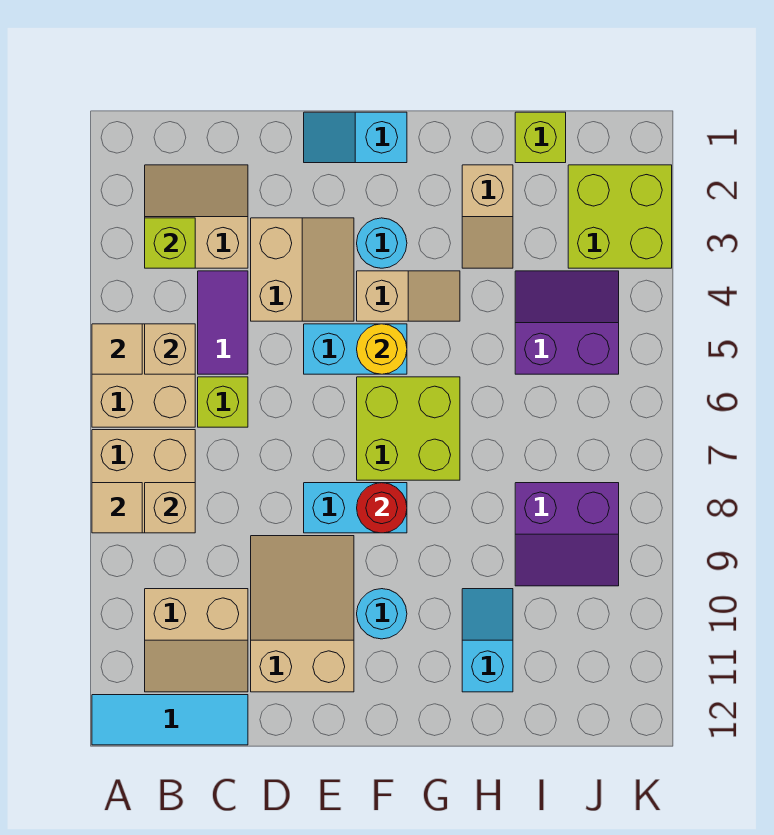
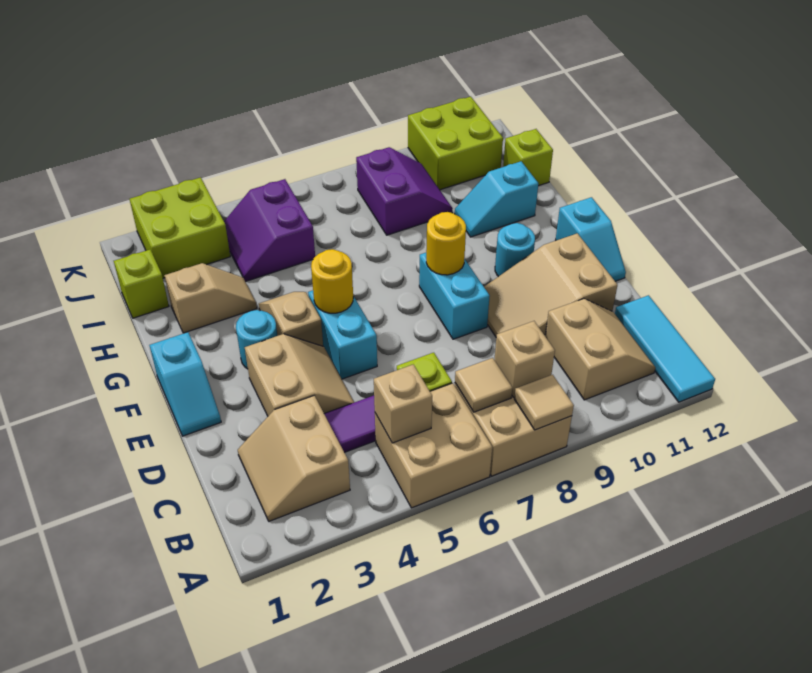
tan tile A5 level 2 -> tan tile B7 level 2
lime brick B3 level 2 -> lime brick I12 level 1
tan slope D3:E4 level 1 top D -> tan slope D3:E4 level 1 top 3
none -> cyan slope E12:F12 level 1 top F
lime brick F6:G7 level 1 -> lime brick J10:K11 level 1
red round brick F8 level 2 -> yellow round brick F8 level 2

